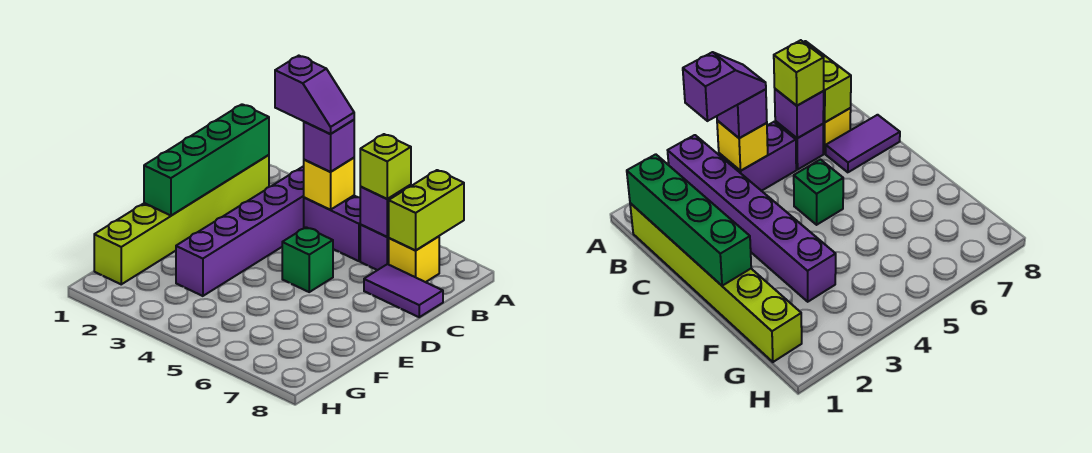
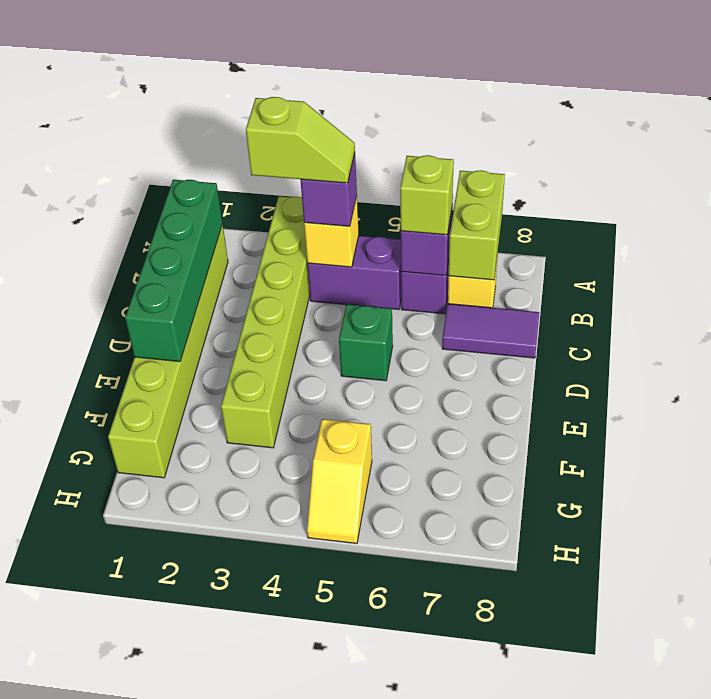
purple brick A3:F3 level 1 -> lime brick A3:F3 level 1
purple slope B3:B4 level 4 top 3 -> lime slope B3:B4 level 4 top 3
none -> yellow slope G5:H5 level 1 top G

